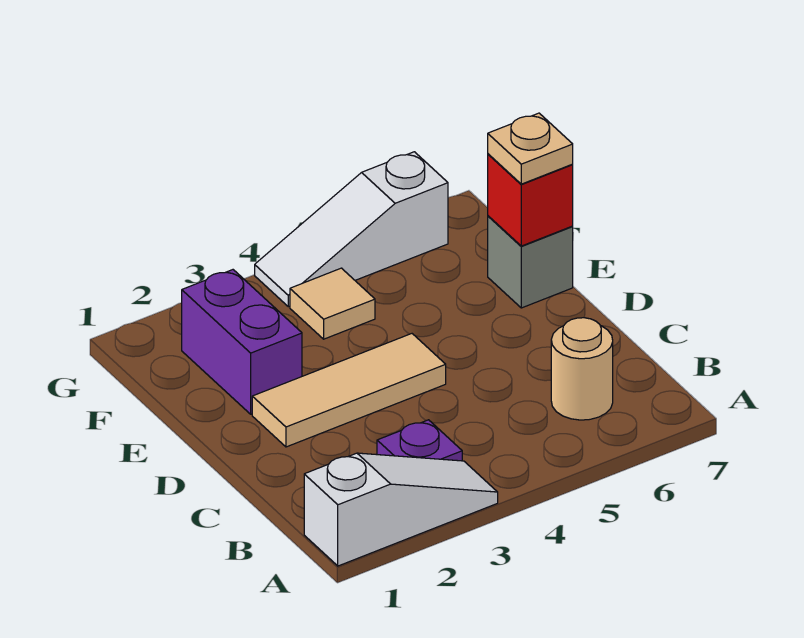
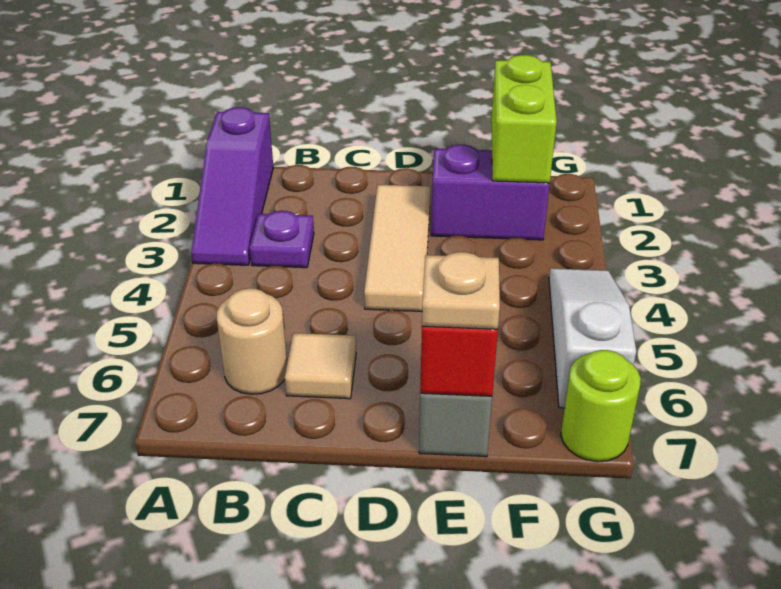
white slope A1:A3 level 1 top 1 -> purple slope A1:A3 level 1 top 1
none -> lime brick F1:F2 level 2
tan tile F4 level 1 -> tan tile C6 level 1
none -> lime round brick G7 level 1

